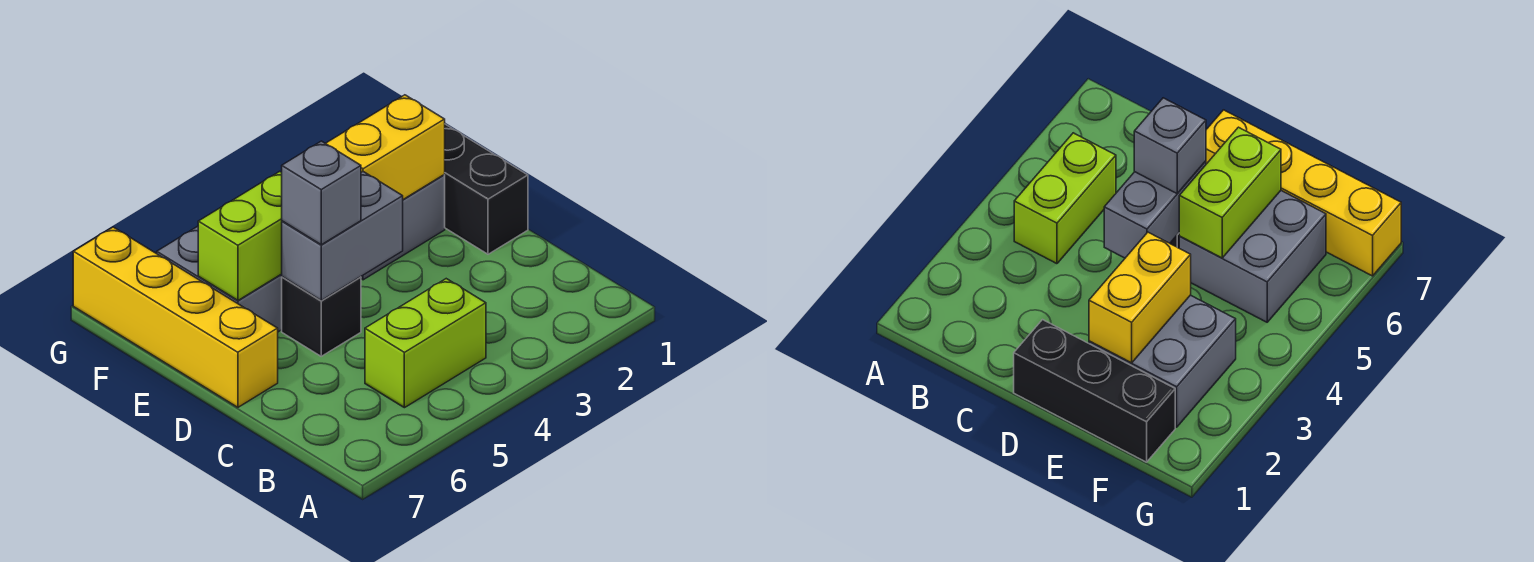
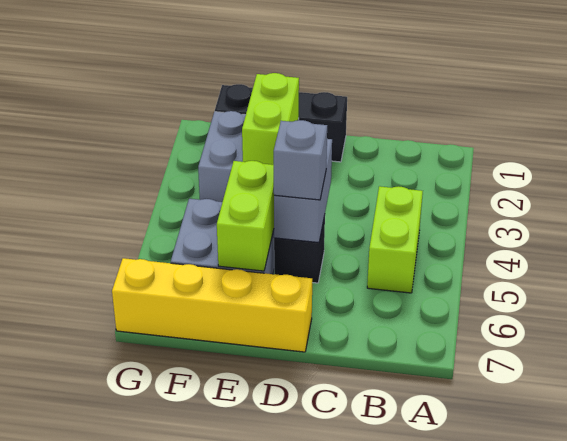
yellow brick E2:E3 level 2 -> lime brick E2:E3 level 2

